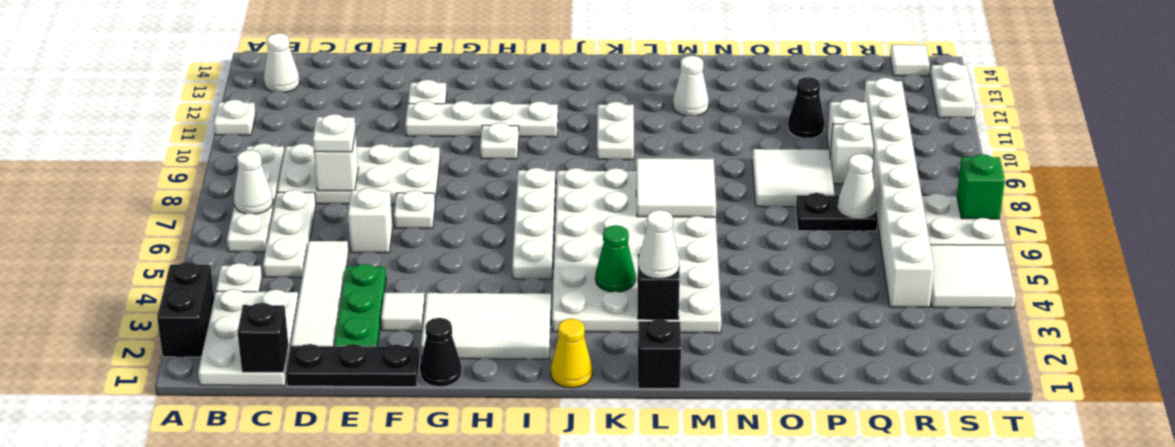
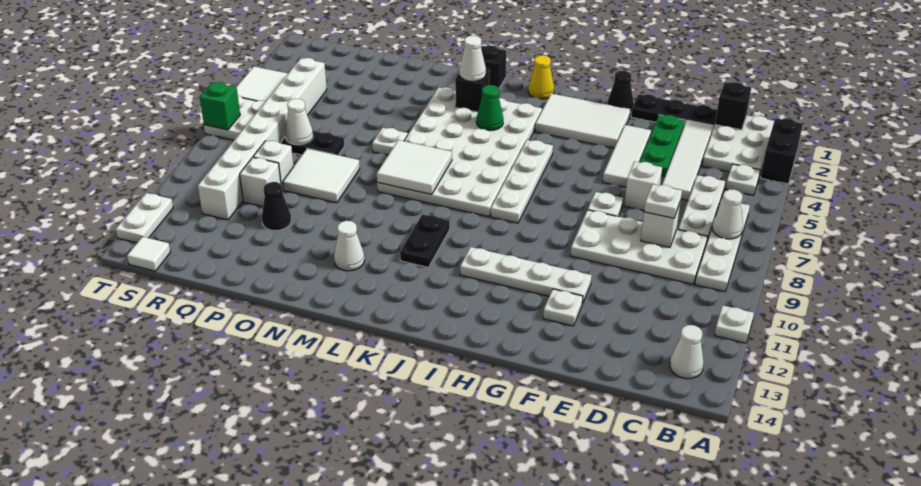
white tile F3 level 1 -> white tile F3:F5 level 1
white plate H10 level 1 -> white plate N6 level 1
white plate K10:K11 level 1 -> black plate K10:K11 level 1

